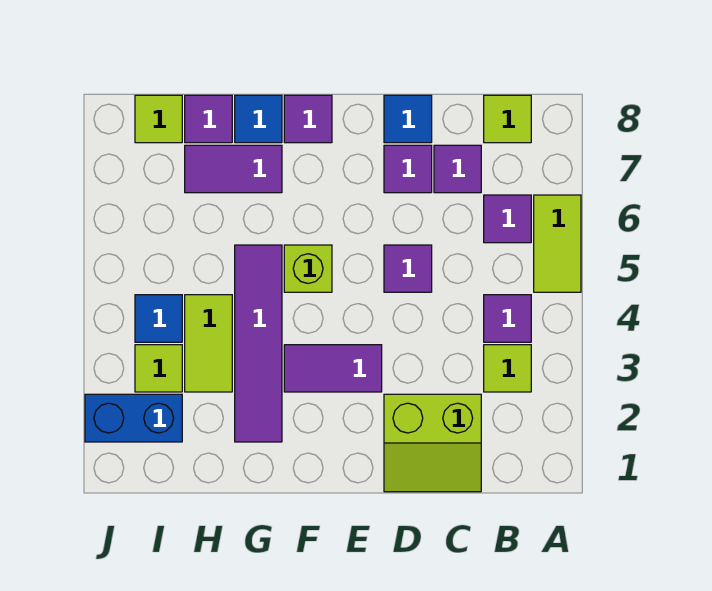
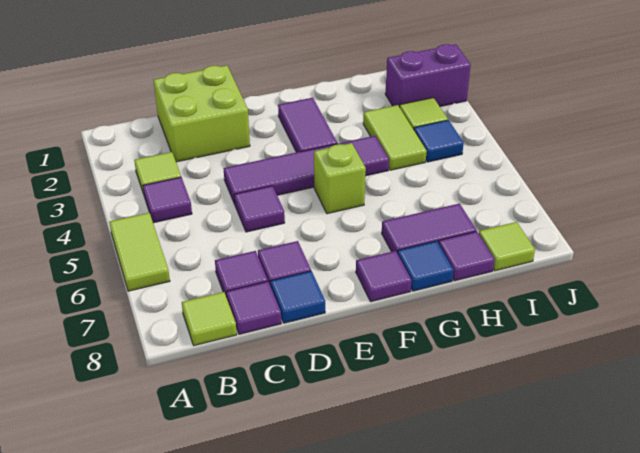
purple tile B6 level 1 -> purple tile C8 level 1
lime slope C1:D2 level 1 top 2 -> lime brick C1:D2 level 1
purple tile E3:F3 level 1 -> purple tile F2:F3 level 1
purple tile G2:G5 level 1 -> purple tile D4:G4 level 1
blue brick I2:J2 level 1 -> purple brick I2:J2 level 1

